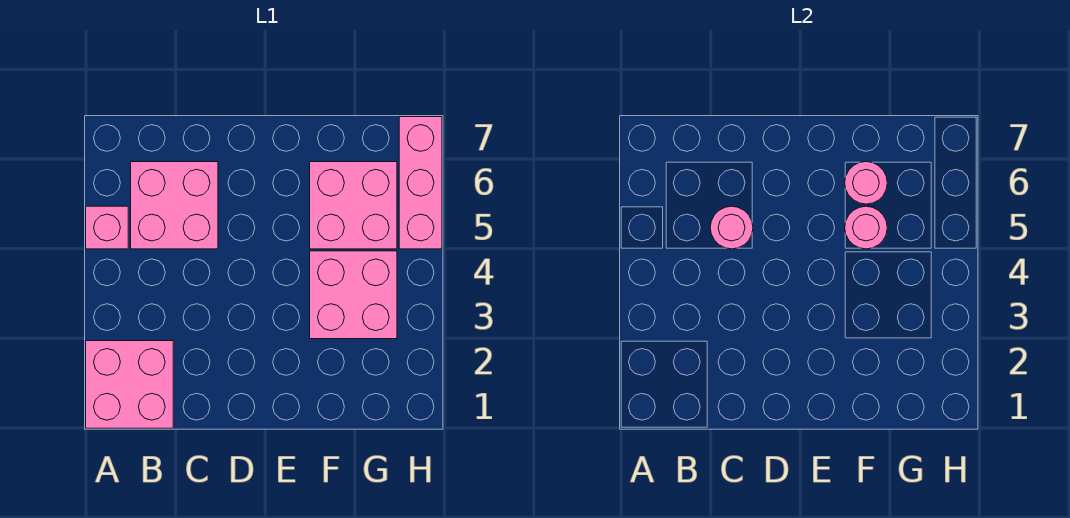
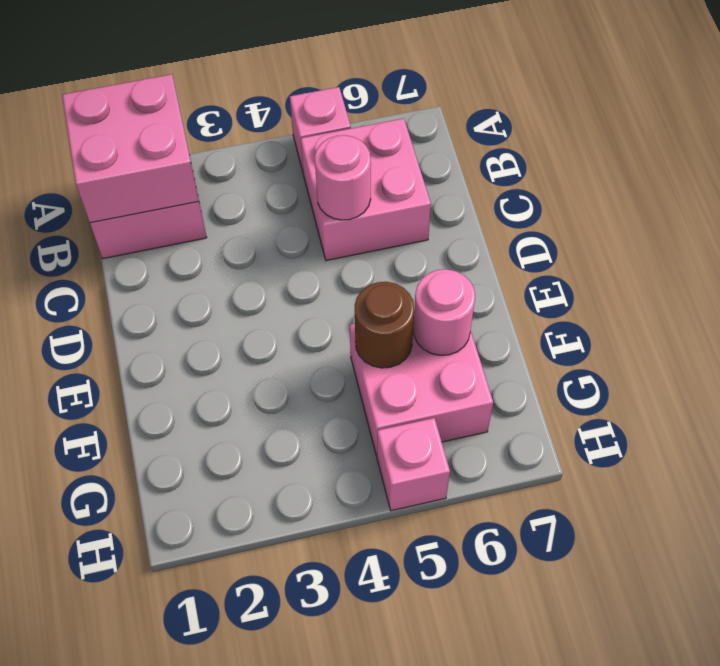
pink brick F3:G4 level 1 -> pink brick A1:B2 level 2
pink round brick F5 level 2 -> brown round brick F5 level 2
pink brick H5:H7 level 1 -> pink brick H5 level 1

